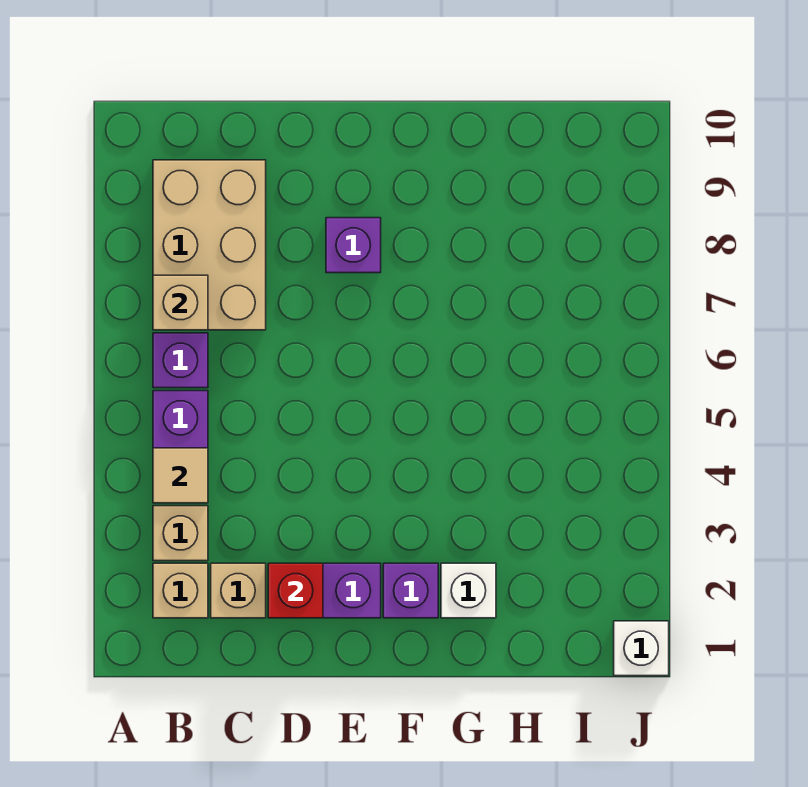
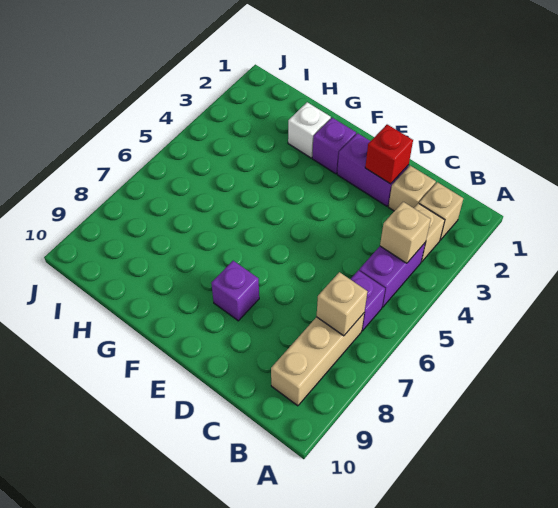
tan tile B4 level 2 -> tan brick B4 level 2
tan brick B7:C9 level 1 -> tan brick B7:B9 level 1
white brick J1 level 1 -> none

